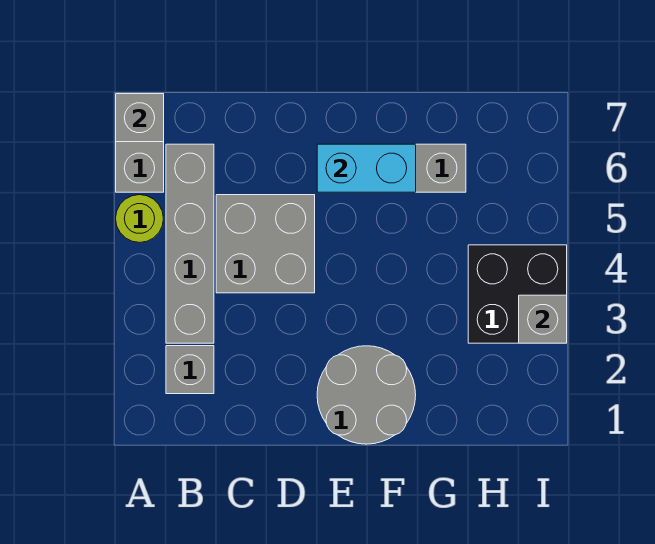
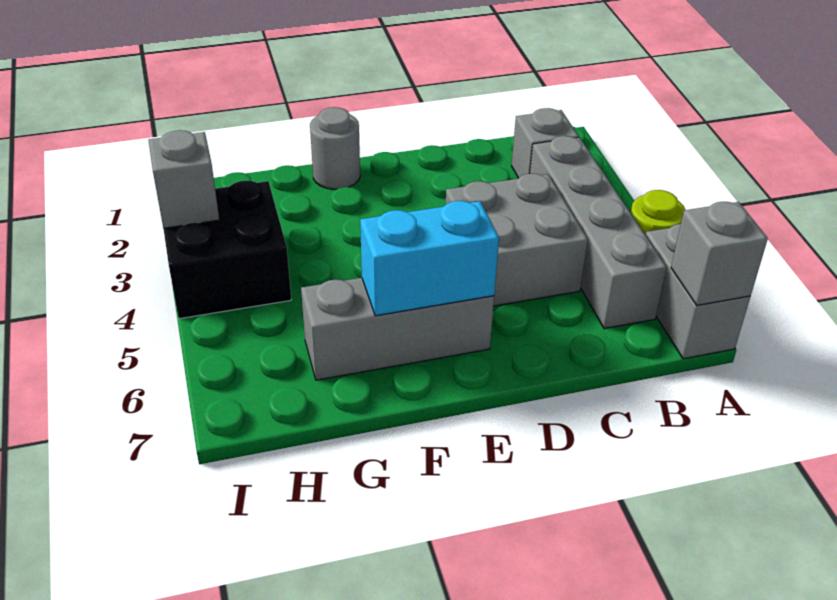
grey round brick E1:F2 level 1 -> grey round brick F1 level 1

